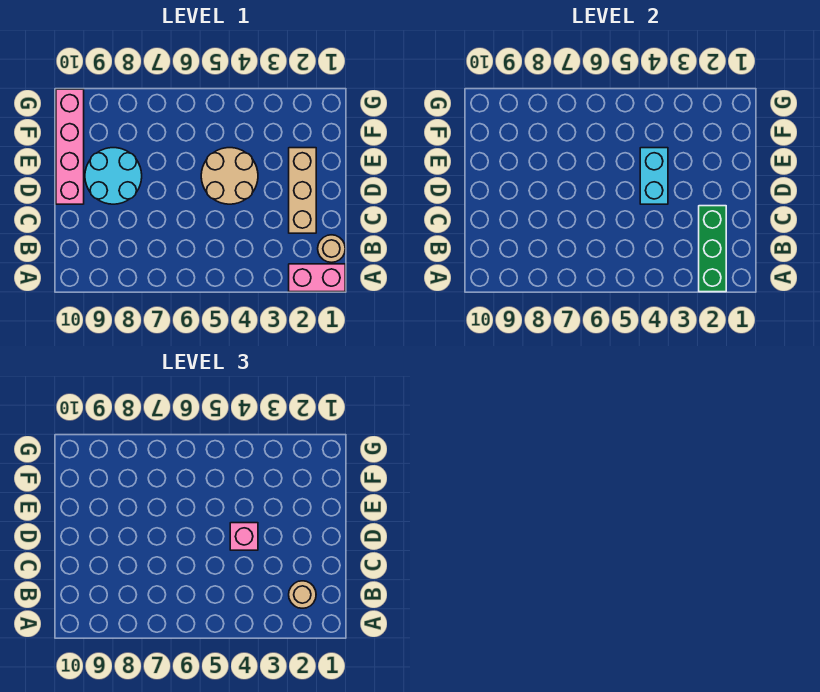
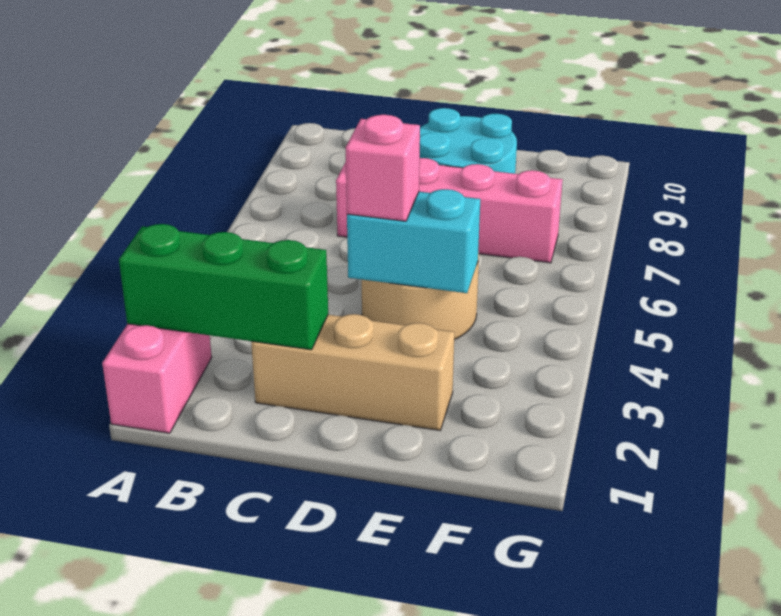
tan round brick B1 level 1 -> none
tan round brick B2 level 3 -> none
pink brick D10:G10 level 1 -> pink brick C7:F7 level 1

